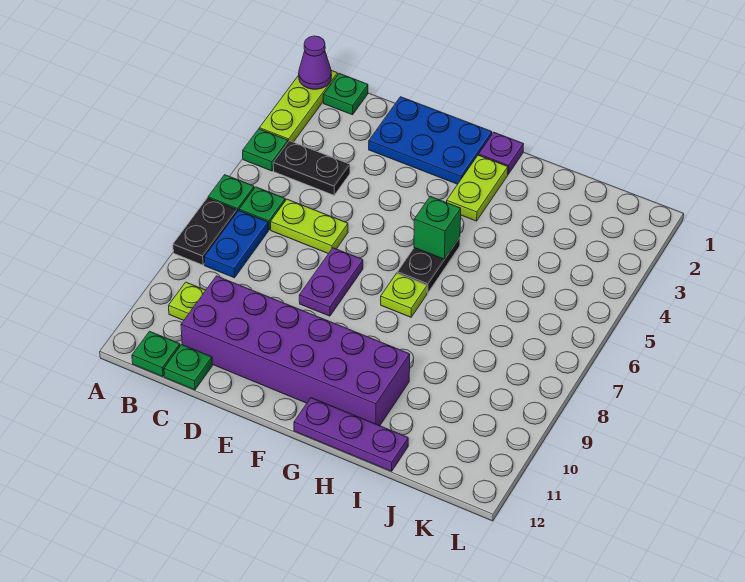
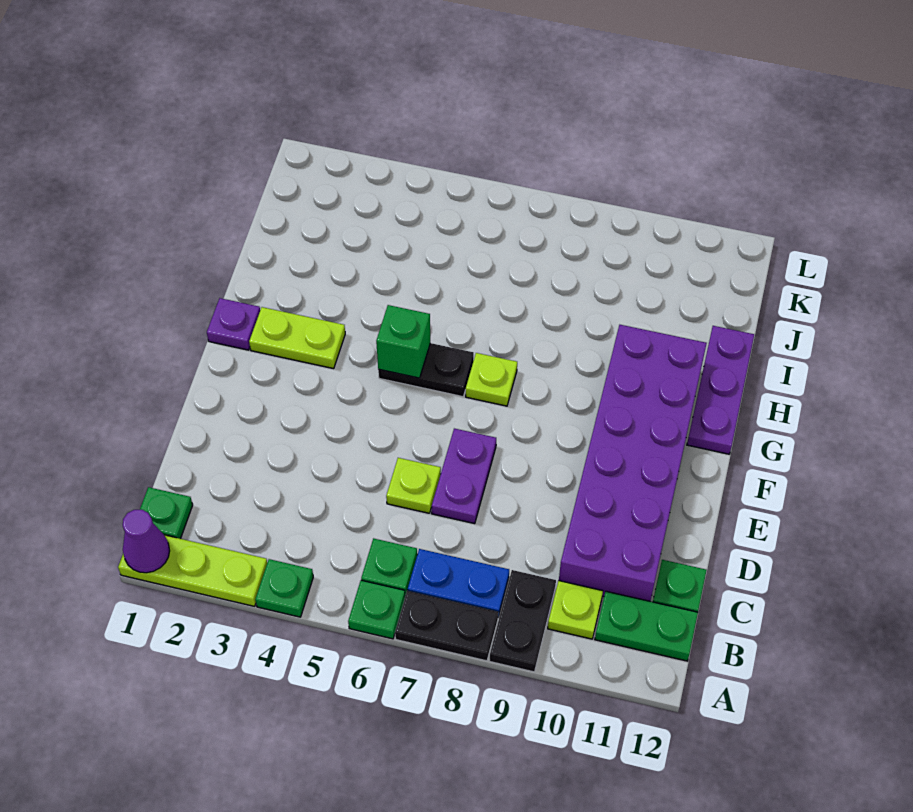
black plate B4:C4 level 1 -> black plate A9:B9 level 1
green plate B12 level 1 -> green plate B11:B12 level 1
lime plate C6:D6 level 1 -> lime plate D6 level 1
blue plate D1:F2 level 1 -> none
purple plate E7:E8 level 1 -> purple plate D7:E7 level 1

